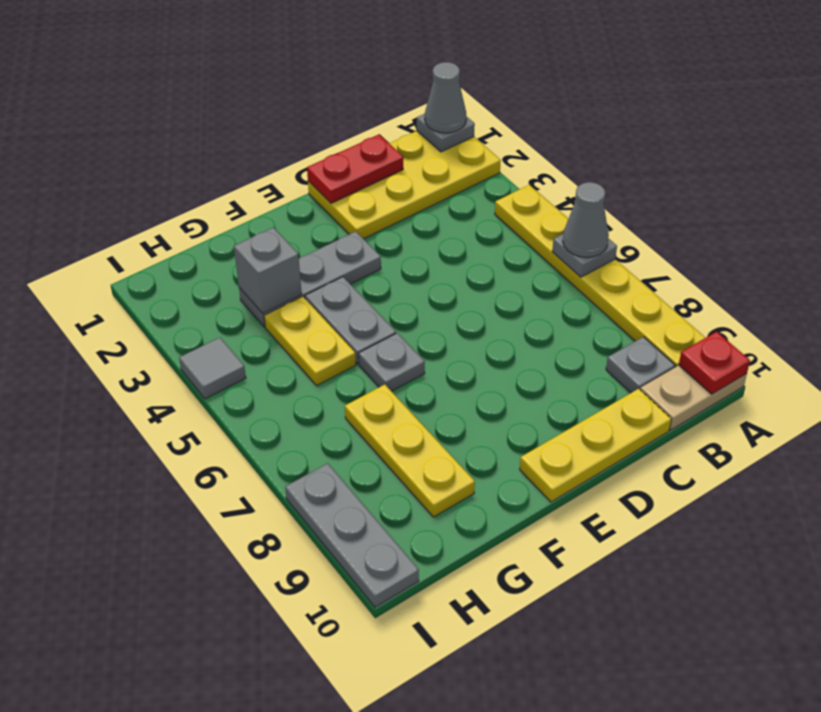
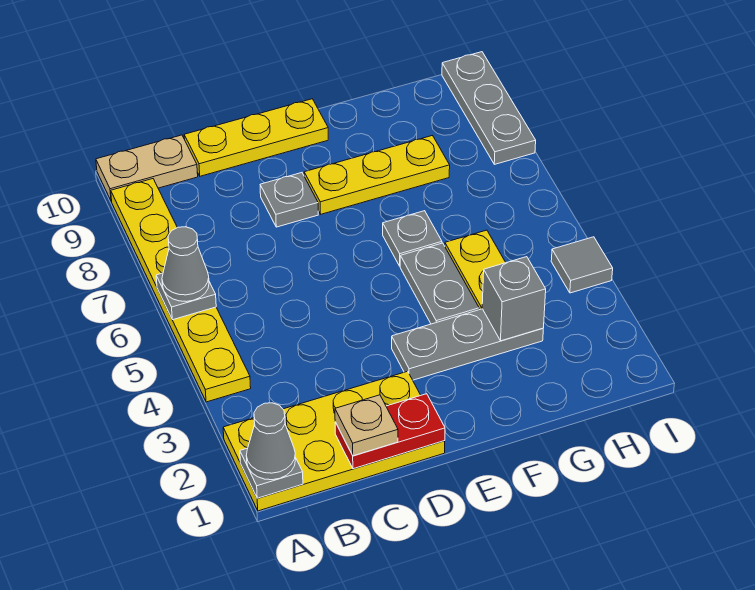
red plate A10 level 2 -> none
grey plate B9 level 1 -> grey plate D8 level 1
none -> tan plate C1 level 3
yellow plate G7:G9 level 1 -> yellow plate E8:G8 level 1

